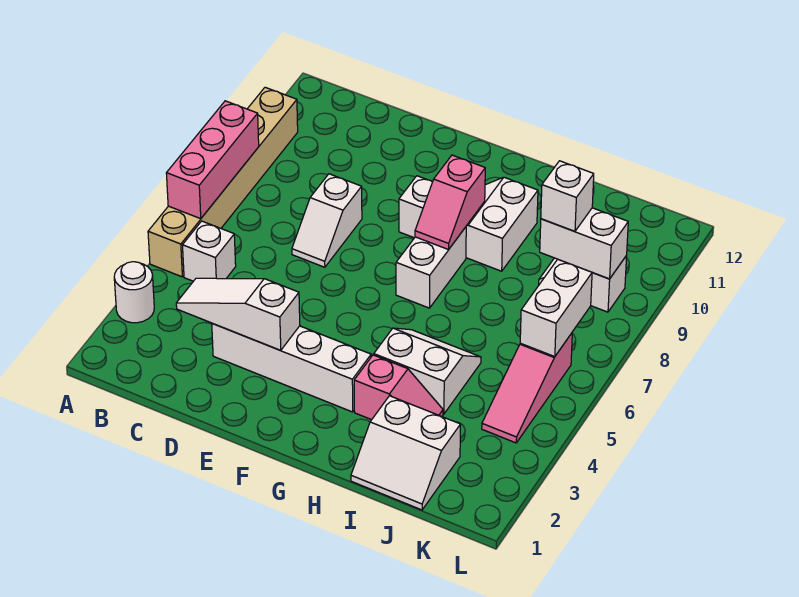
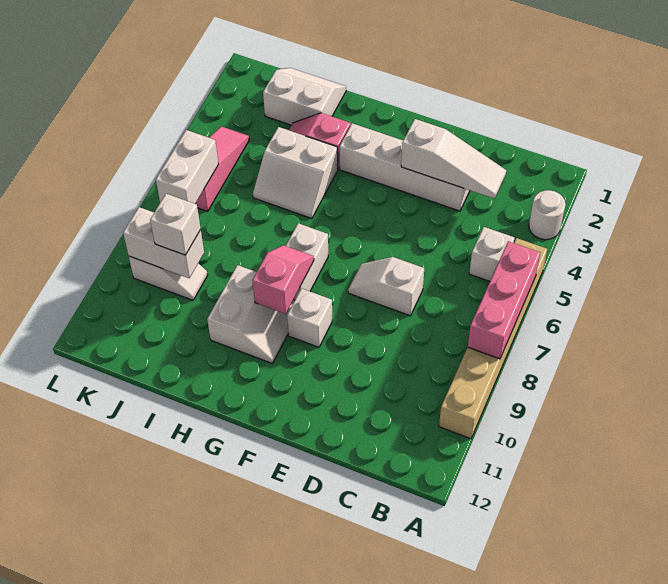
white slope D7:D8 level 1 top 8 -> white slope D7:E7 level 1 top D

